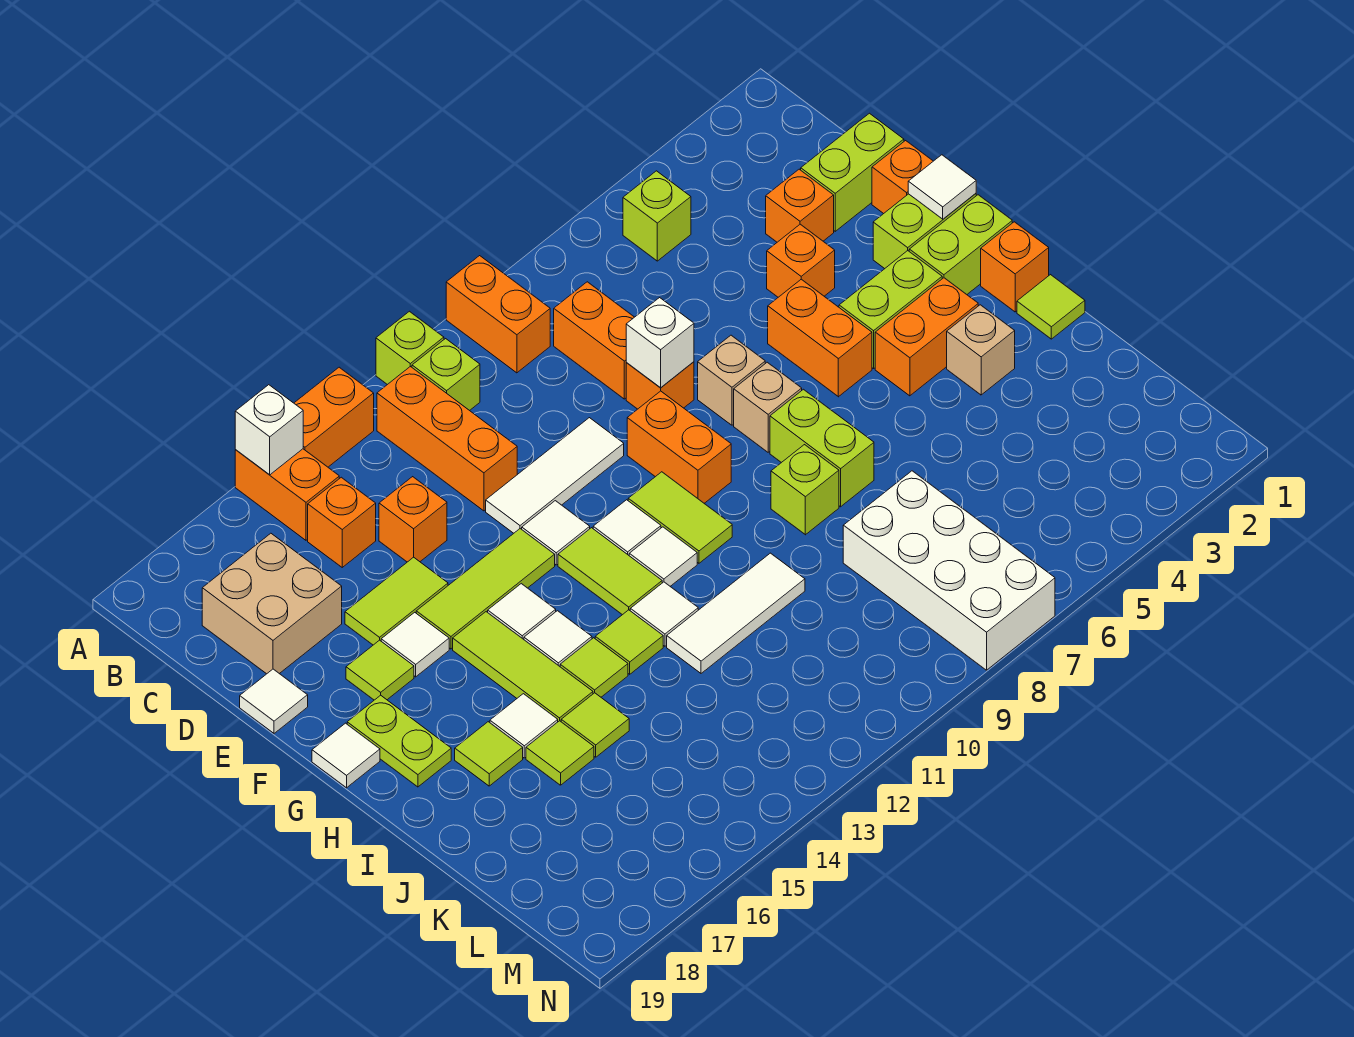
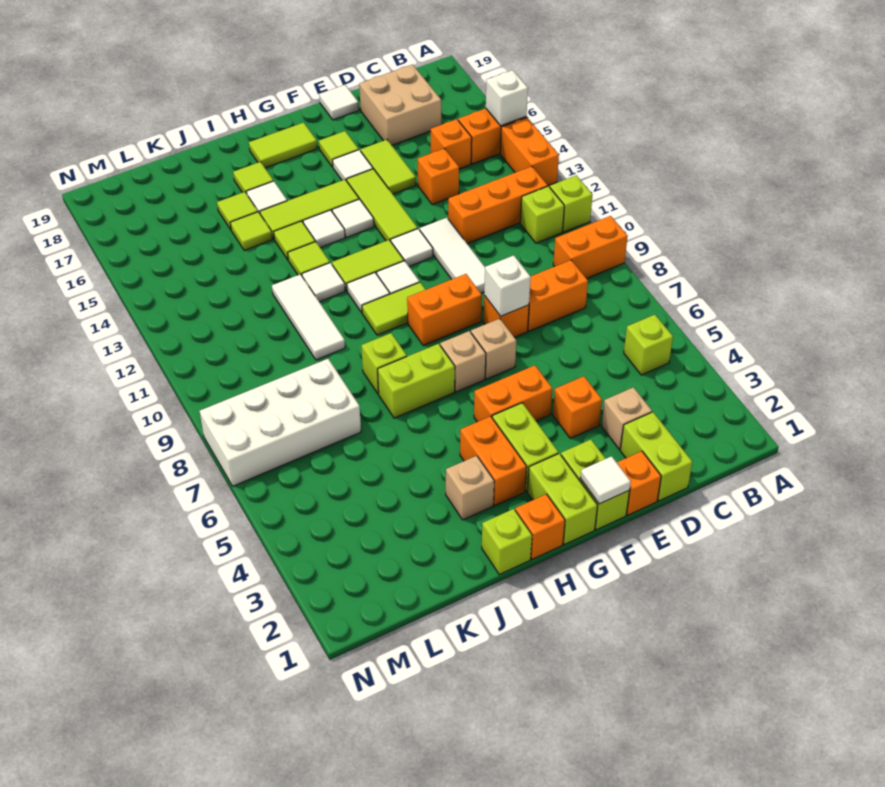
orange brick D3 level 1 -> tan brick D3 level 1
lime plate G18:H18 level 1 -> lime tile G18:H18 level 1
white tile G19 level 1 -> none
lime tile I1 level 1 -> lime brick I1 level 1

